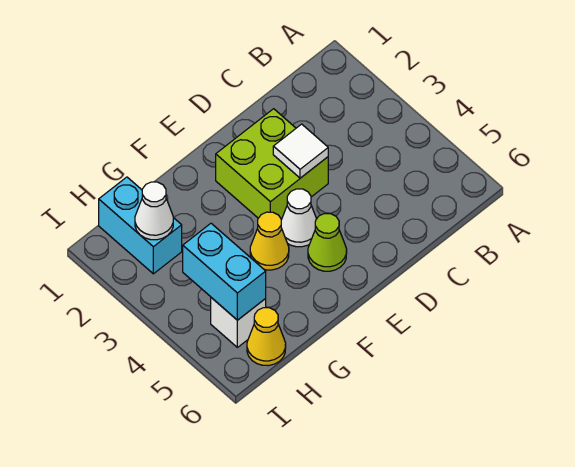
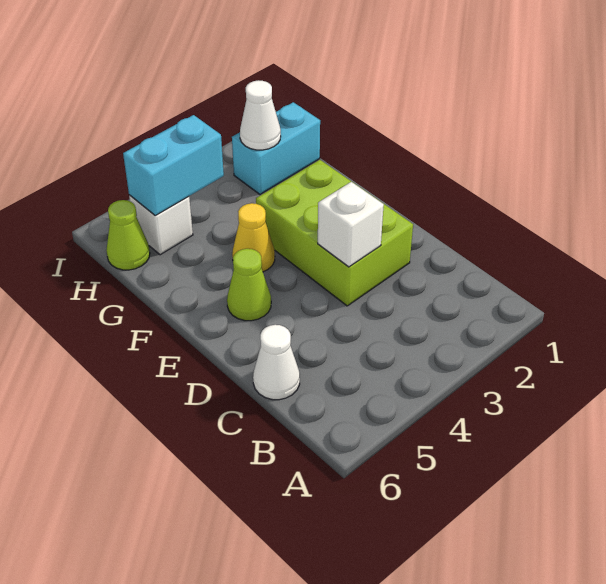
lime brick D2:E3 level 1 -> lime brick D2:F3 level 1
white tile D3 level 2 -> white brick D3 level 2
white cone E4 level 1 -> white cone C6 level 1
yellow cone H6 level 1 -> lime cone H6 level 1

